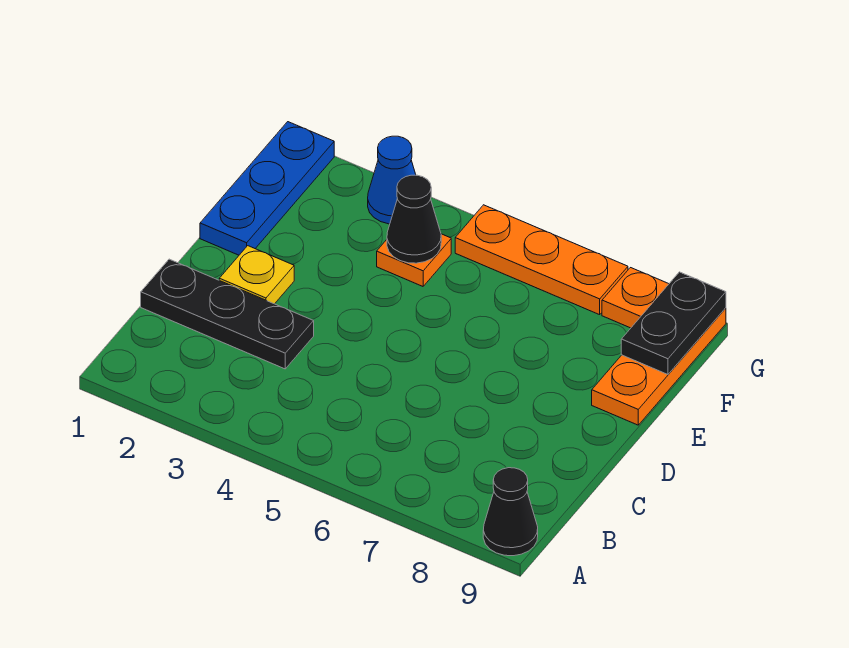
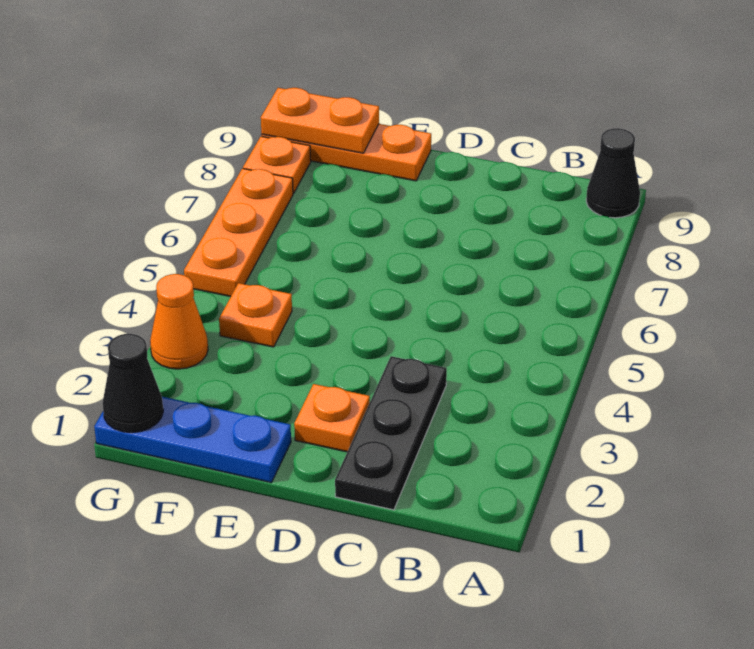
yellow plate D2 level 1 -> orange plate D2 level 1
black cone F4 level 2 -> black cone G1 level 2
black plate F9:G9 level 2 -> orange plate F9:G9 level 2
blue cone G3 level 1 -> orange cone G3 level 1

